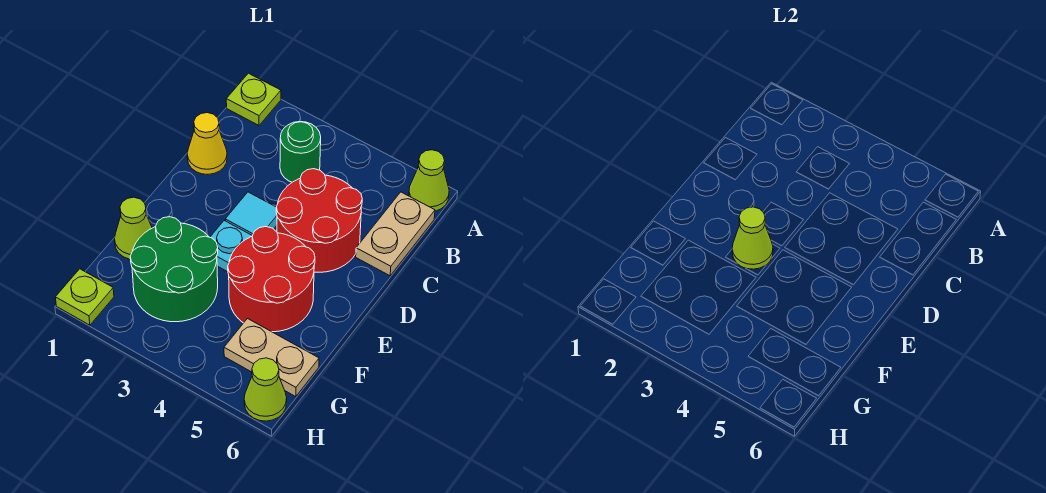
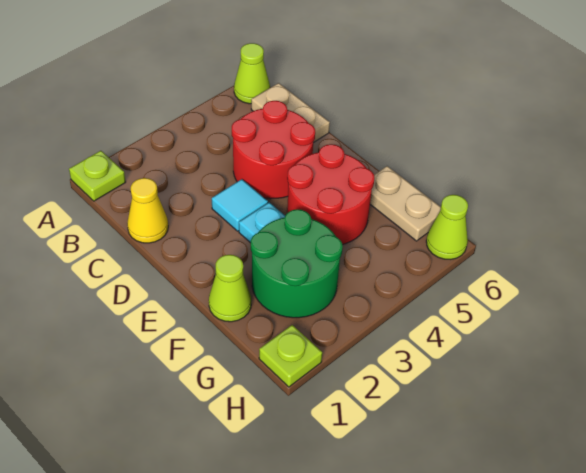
green round brick B3 level 1 -> none
lime cone E3 level 2 -> none
tan plate G5:G6 level 1 -> tan plate F6:G6 level 1

